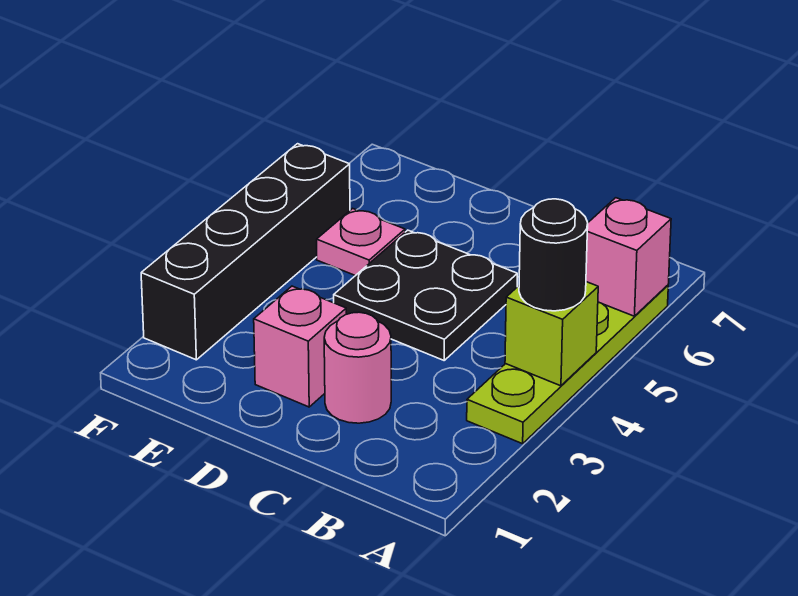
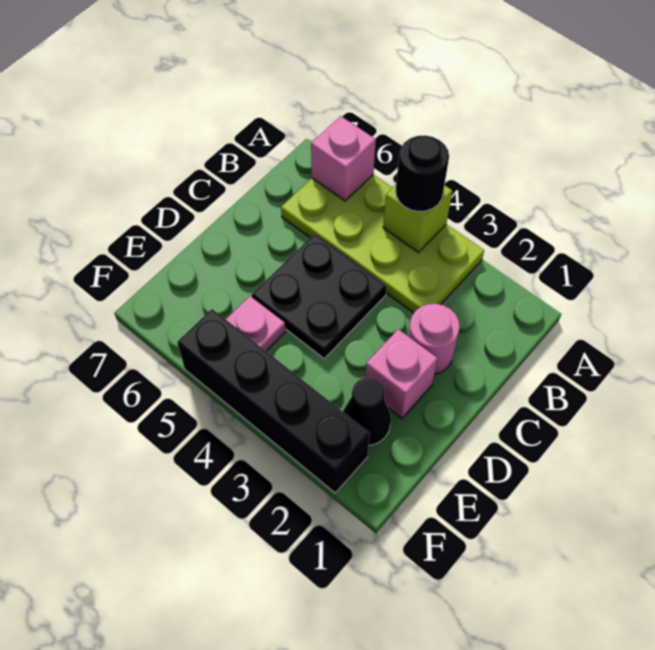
lime plate A3:A6 level 1 -> lime plate A3:B6 level 1
none -> black cone E2 level 1

